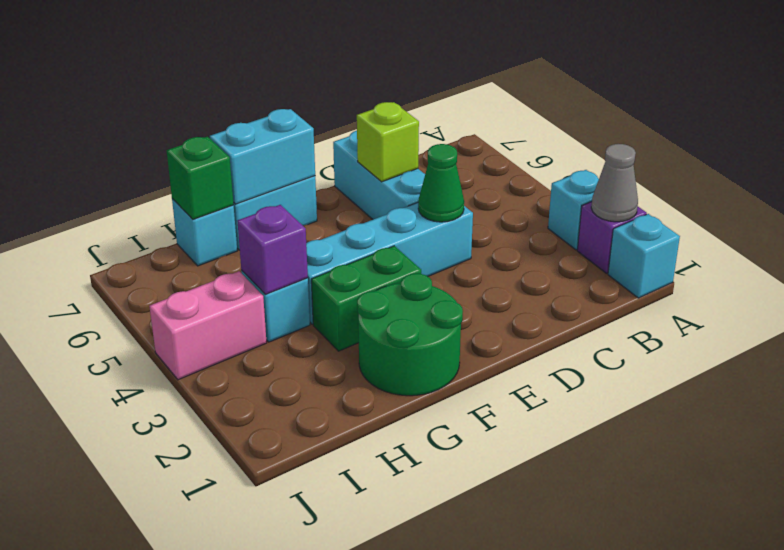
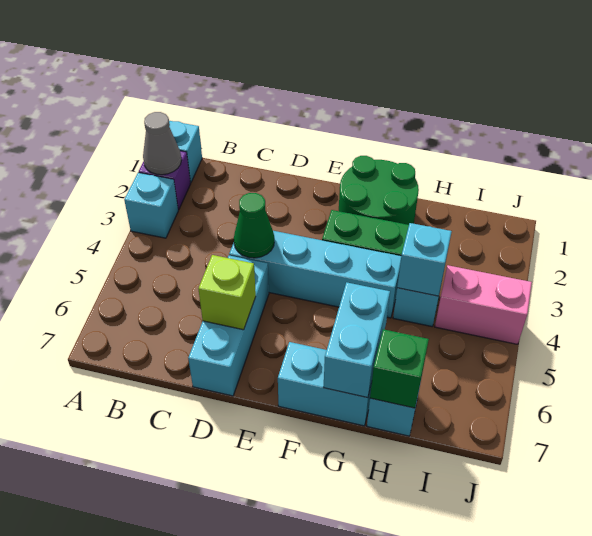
cyan brick F7:G7 level 2 -> cyan brick G6:G7 level 2
purple brick H4 level 2 -> cyan brick H4 level 2

